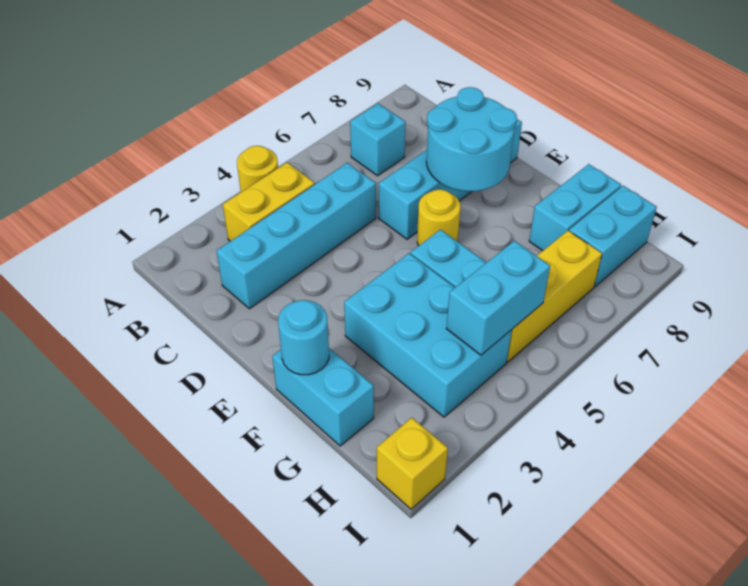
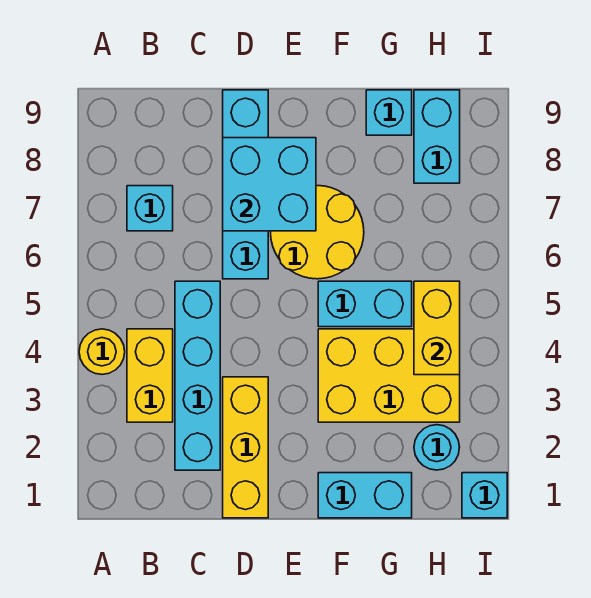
cyan round brick D7:E8 level 2 -> cyan brick D7:E8 level 2
yellow round brick E6 level 1 -> yellow round brick E6:F7 level 1
cyan round brick F1 level 2 -> cyan round brick H2 level 1
cyan brick F3:H4 level 1 -> yellow brick F3:H4 level 1
cyan brick G8:G9 level 1 -> cyan brick G9 level 1
cyan brick H4:H5 level 2 -> yellow brick H4:H5 level 2
yellow brick H5:H7 level 1 -> yellow brick D1:D3 level 1
yellow brick I1 level 1 -> cyan brick I1 level 1

